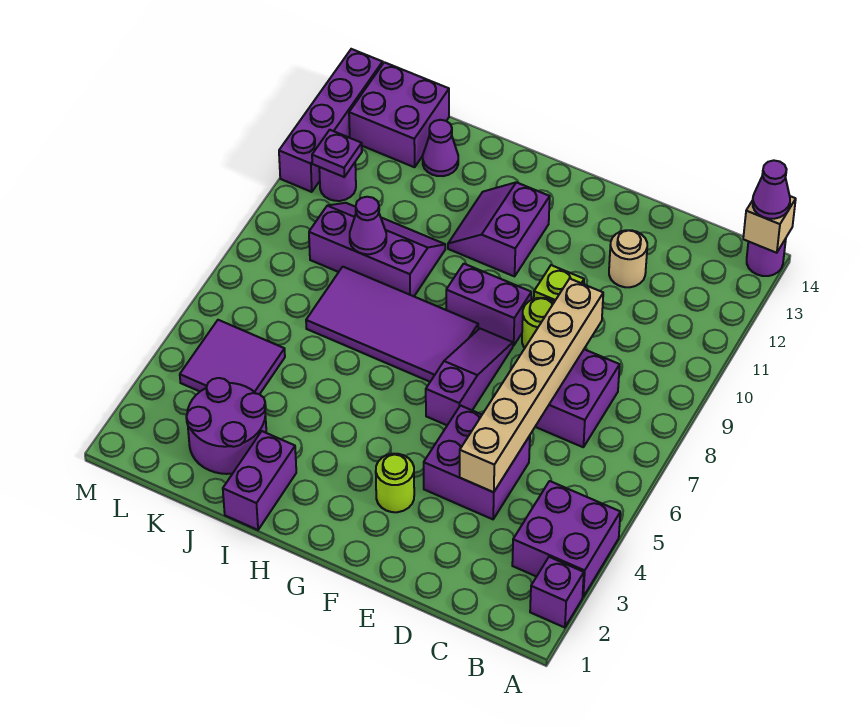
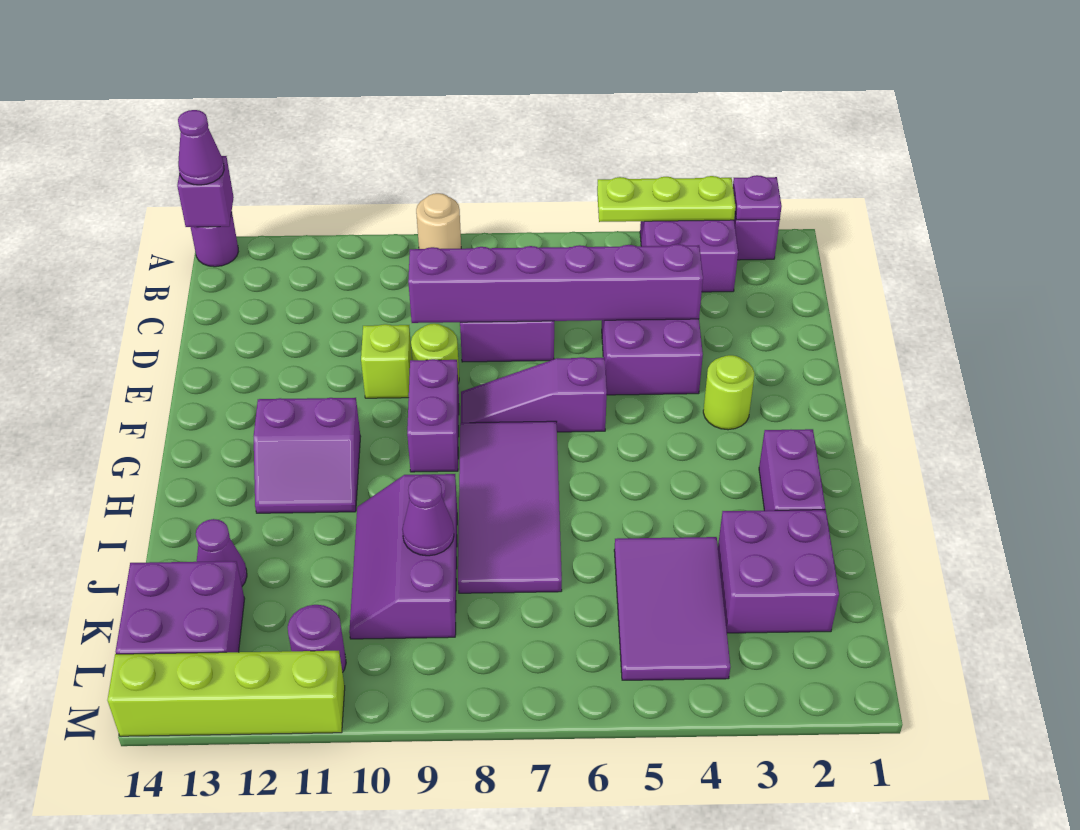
none -> lime plate A3:A5 level 2
tan brick A14 level 2 -> purple brick A14 level 2
tan brick D4:D9 level 2 -> purple brick D4:D9 level 2
tan round brick D12 level 1 -> tan round brick A9 level 1
purple brick I1:I2 level 1 -> purple brick H2:I2 level 1
purple round brick J2:K3 level 1 -> purple brick J2:K3 level 1
purple tile K4:L5 level 1 -> purple tile J4:L5 level 1
purple plate L11 level 2 -> purple plate A2 level 2
purple brick M11:M14 level 1 -> lime brick M11:M14 level 1

